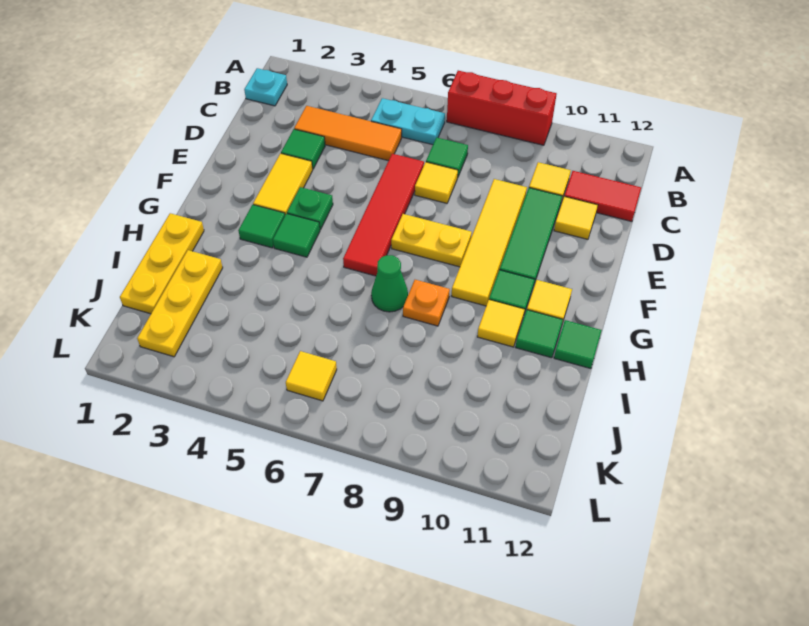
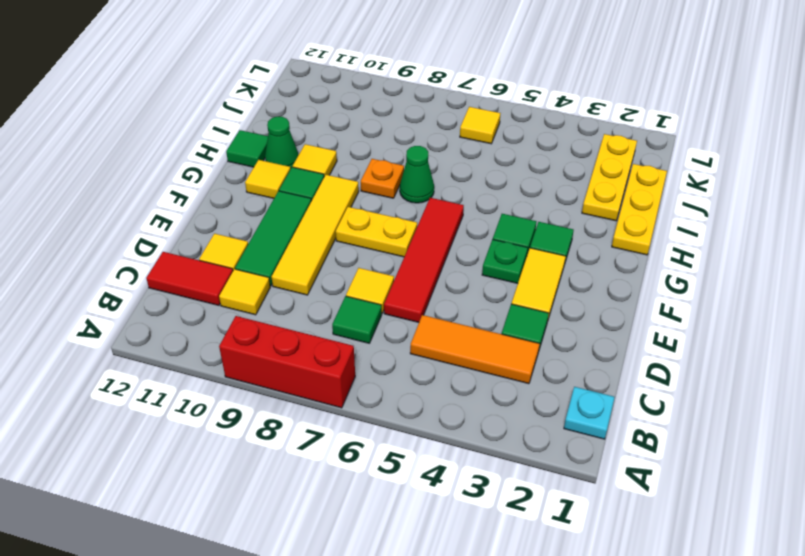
cyan plate B5:B6 level 1 -> none
green tile H11 level 1 -> green cone H11 level 1

